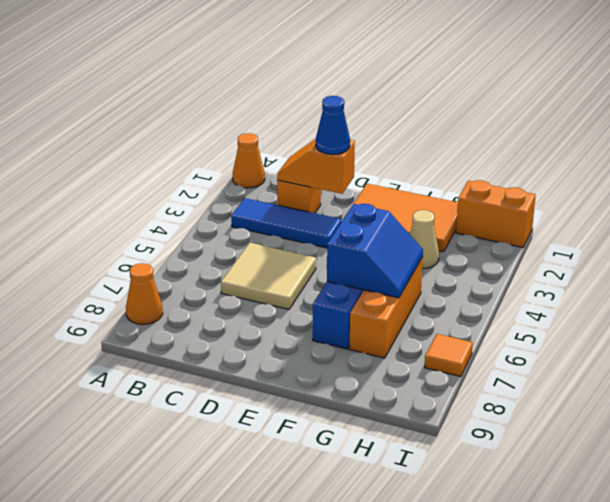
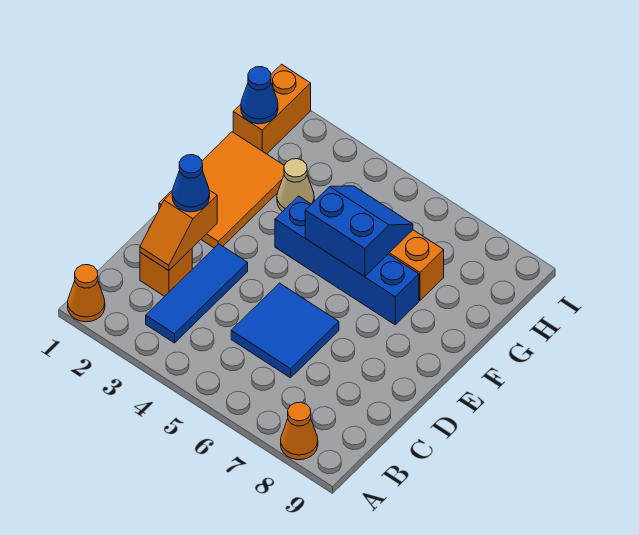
tan tile C5:D6 level 1 -> blue tile C5:D6 level 1
none -> blue cone H1 level 2
orange tile I7 level 1 -> none

